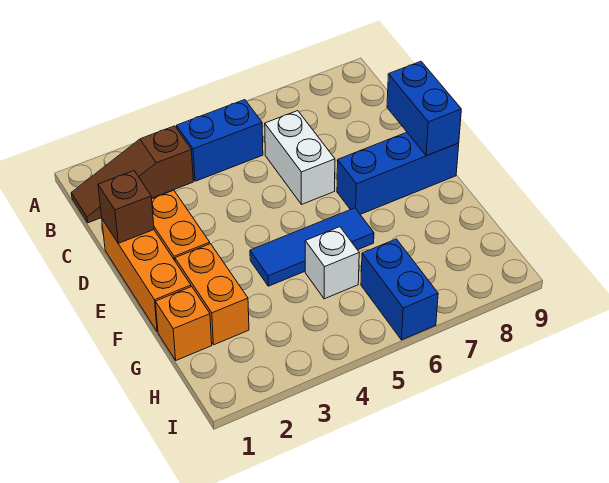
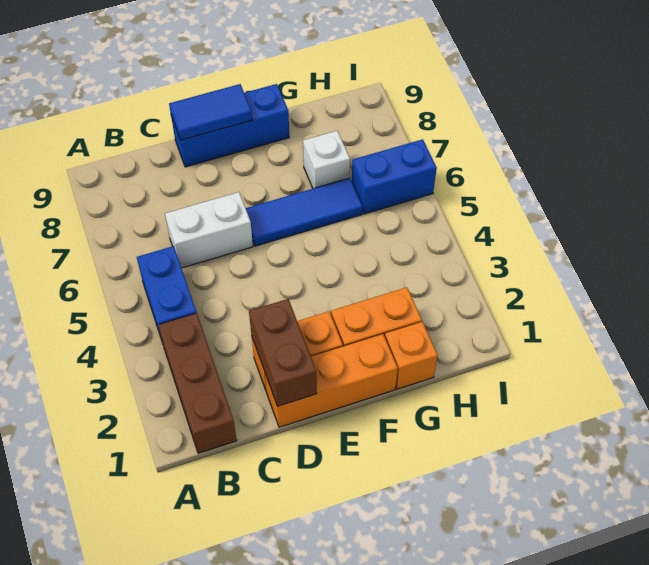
brown slope B1:B3 level 1 top 3 -> brown brick B1:B3 level 1
brown brick D1 level 2 -> brown brick D1:D2 level 2
blue brick D9:E9 level 2 -> blue tile D9:E9 level 2
blue brick E7:E9 level 1 -> blue brick D9:F9 level 1
blue tile F4:F6 level 1 -> blue tile E6:G6 level 1
white brick G5 level 1 -> white brick G7 level 1

